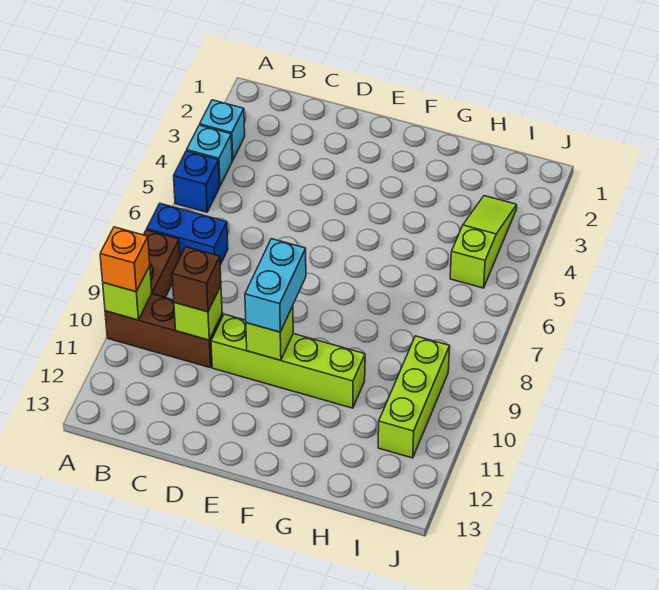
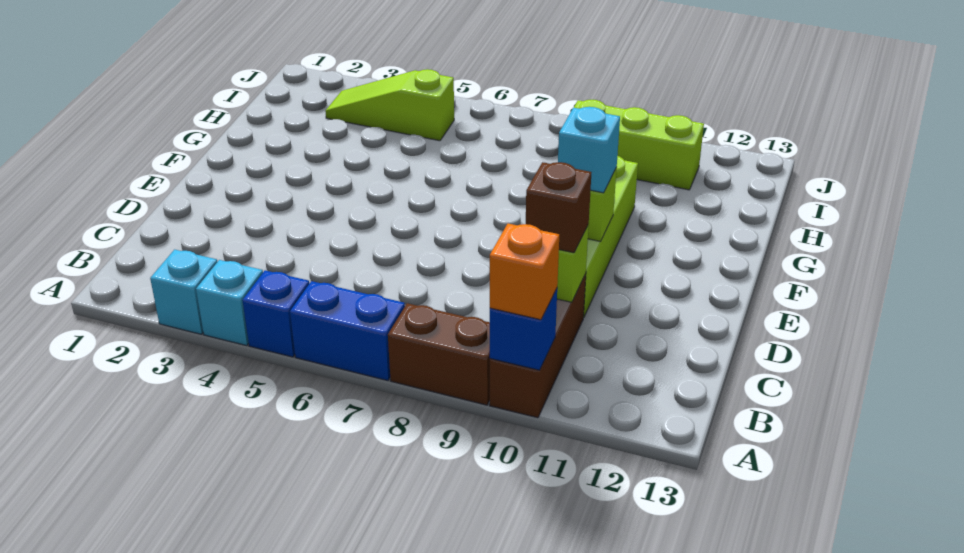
blue brick A7:B7 level 1 -> blue brick A6:A7 level 1
lime brick A10 level 2 -> blue brick A10 level 2
cyan brick E9:E10 level 3 -> cyan brick E10 level 3

